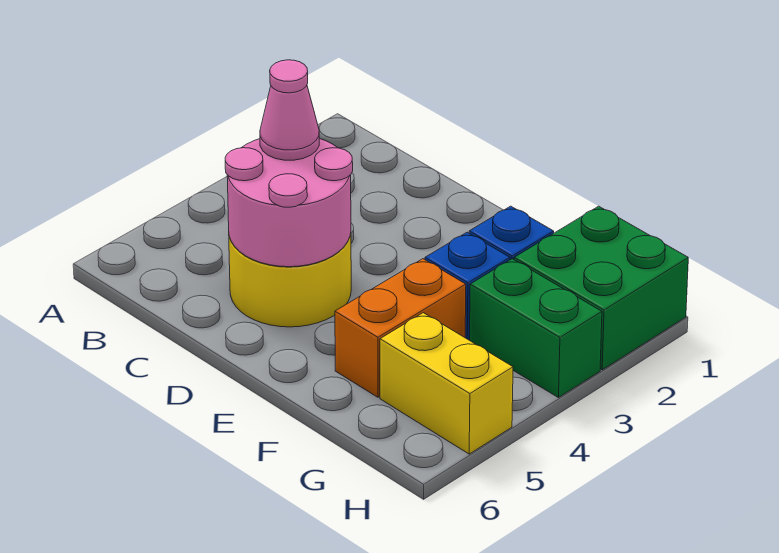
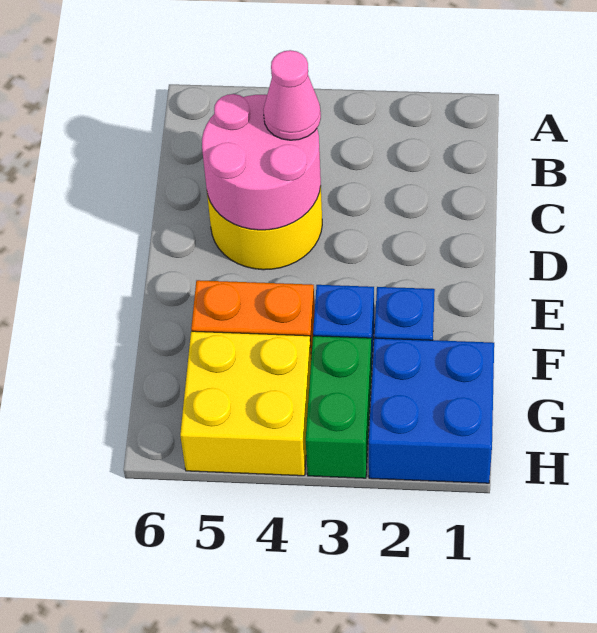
green brick G1:H2 level 1 -> blue brick G1:H2 level 1
yellow brick G5:H5 level 1 -> yellow brick G4:H5 level 1

